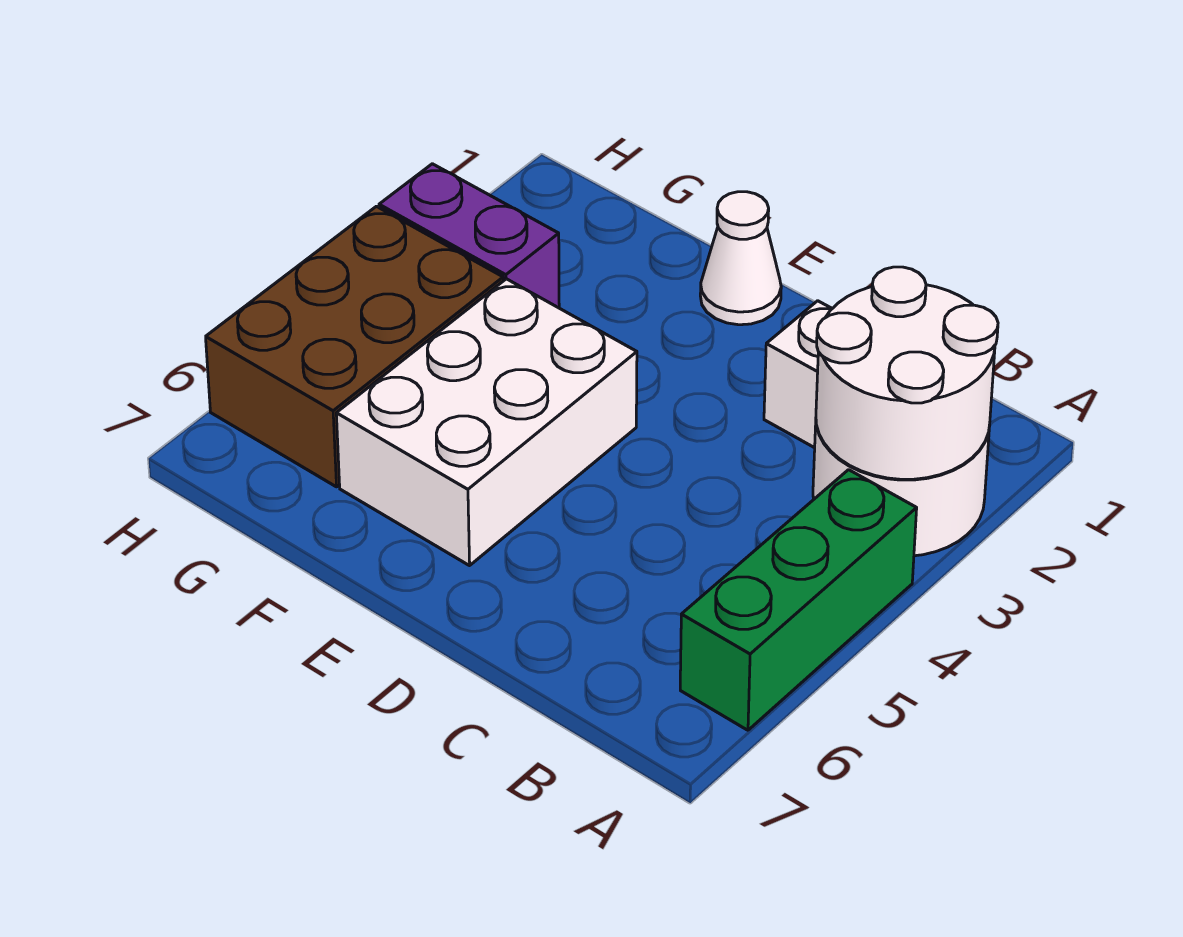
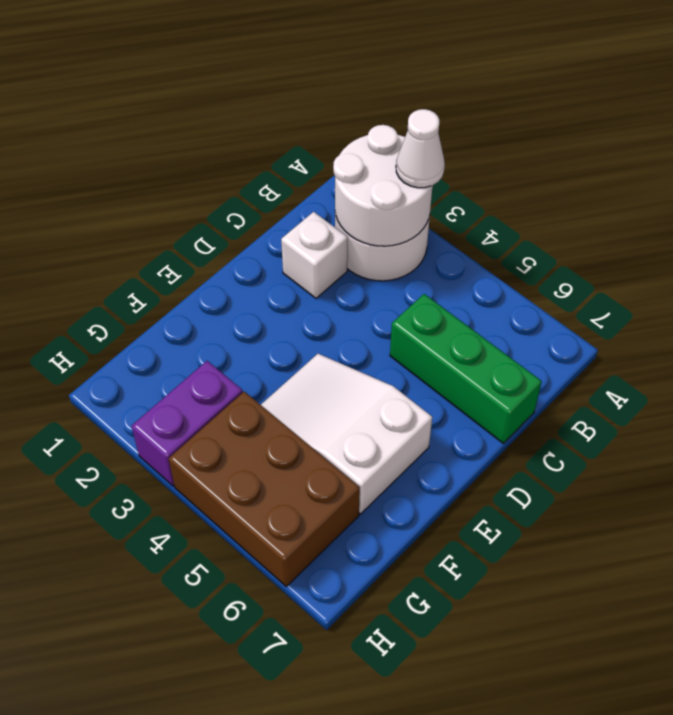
green brick A4:A6 level 1 -> green brick C5:C7 level 1
white cone E1 level 1 -> white cone A3 level 3
white brick E4:F6 level 1 -> white slope E4:F6 level 1 top 6

